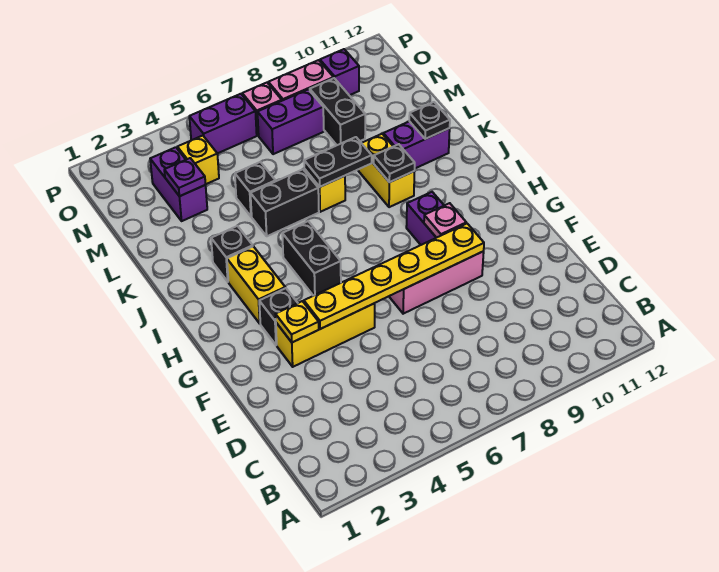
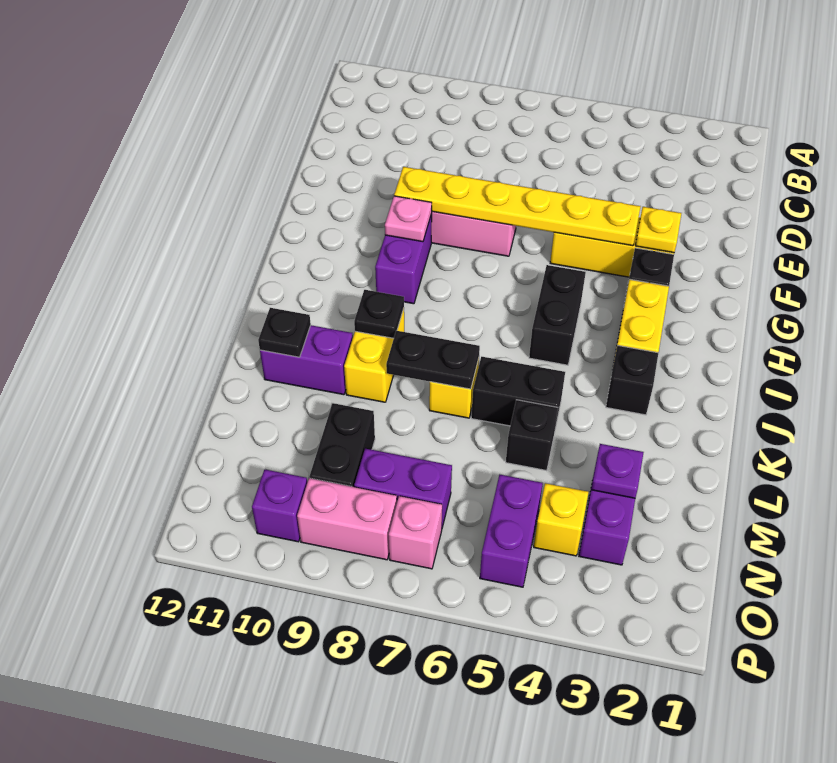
purple brick O5:O6 level 1 -> purple brick N5:O5 level 1

